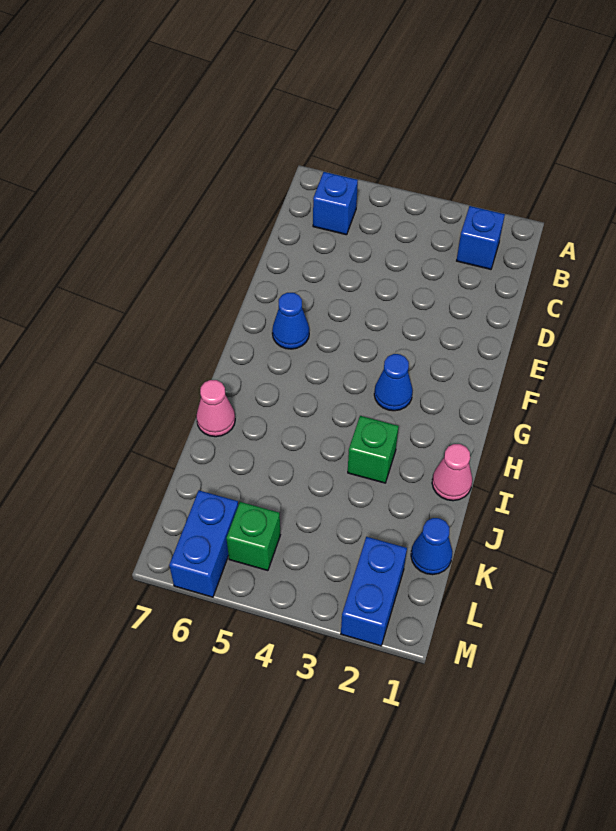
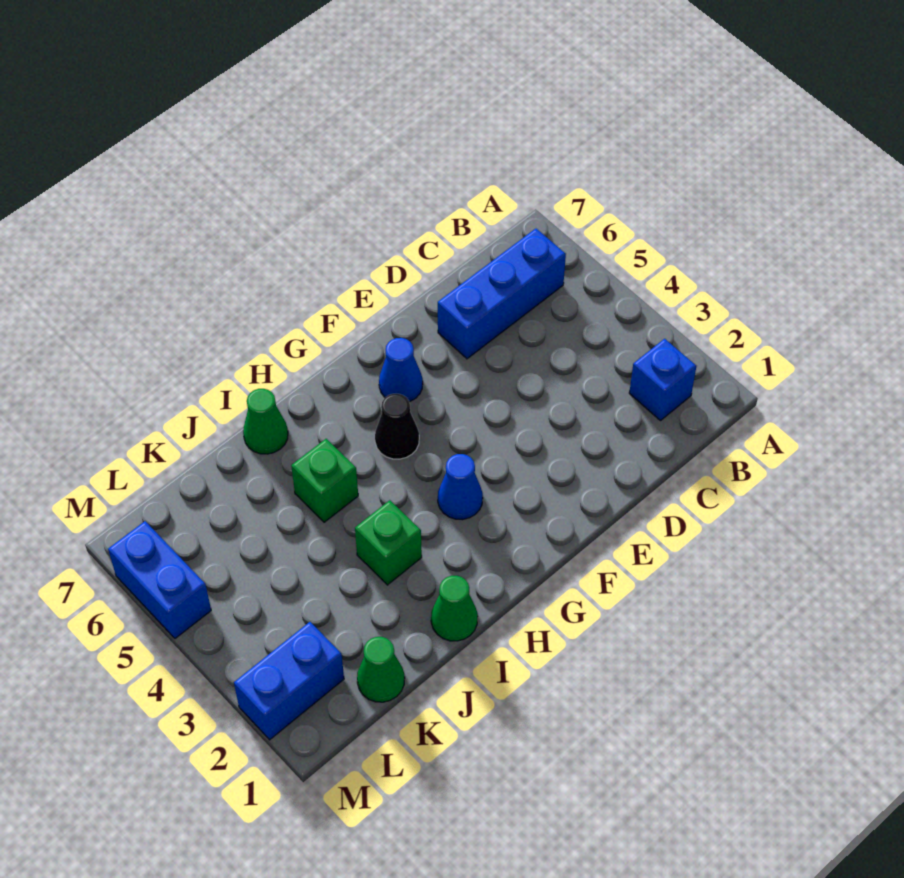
blue brick B6 level 1 -> blue brick B6:D6 level 1
none -> black cone G5 level 1
pink cone I1 level 1 -> green cone I1 level 1
pink cone I7 level 1 -> green cone I7 level 1
blue cone K1 level 1 -> green cone K1 level 1
green brick L5 level 1 -> green brick I5 level 1
blue brick L6:M6 level 1 -> blue brick M5:M6 level 1

